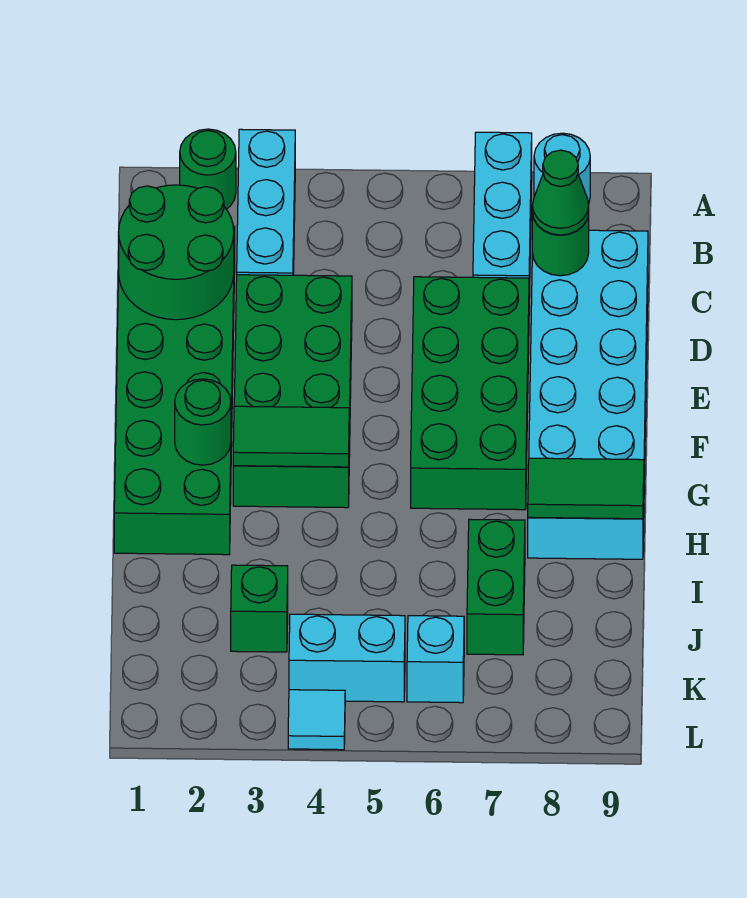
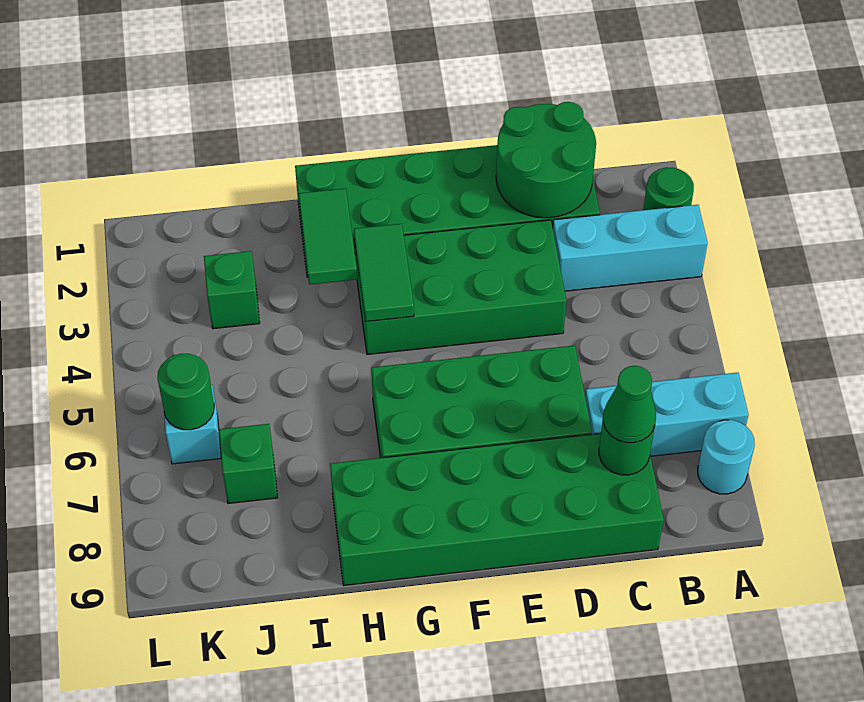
cyan brick C8:H9 level 1 -> green brick C8:H9 level 1
green round brick G2 level 2 -> green round brick K6 level 2
green tile H8:H9 level 2 -> green tile H2:H3 level 2
green brick I7:J7 level 1 -> green brick J7 level 1
cyan brick K4:K5 level 1 -> none
cyan tile L4 level 1 -> none

